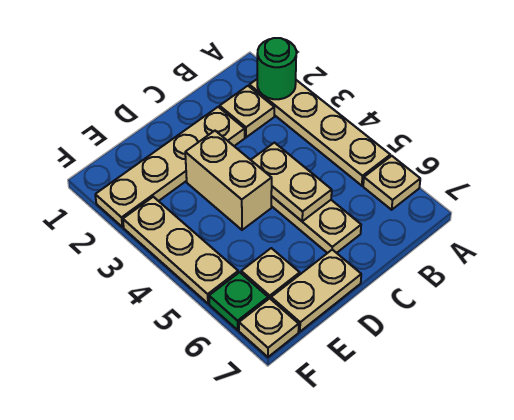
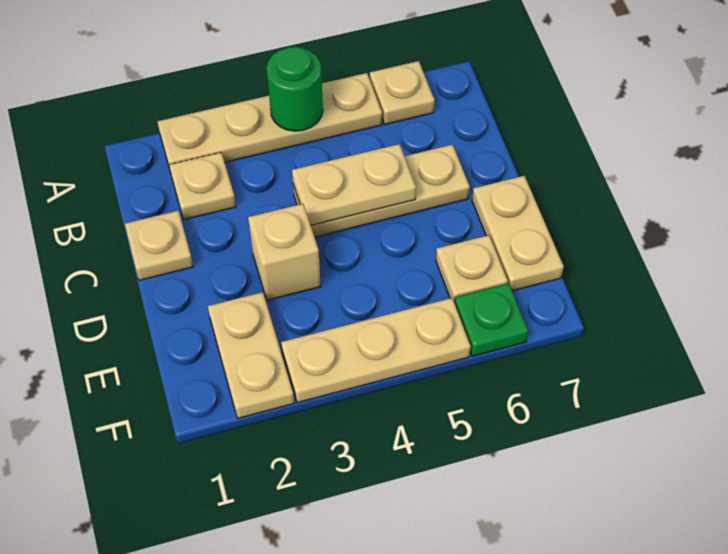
green round brick A2 level 2 -> green round brick A4 level 2
tan plate C2:F2 level 1 -> tan plate E2:F2 level 1
tan brick D3:D4 level 1 -> tan brick D3 level 1
tan plate F7 level 1 -> tan plate C1 level 1

